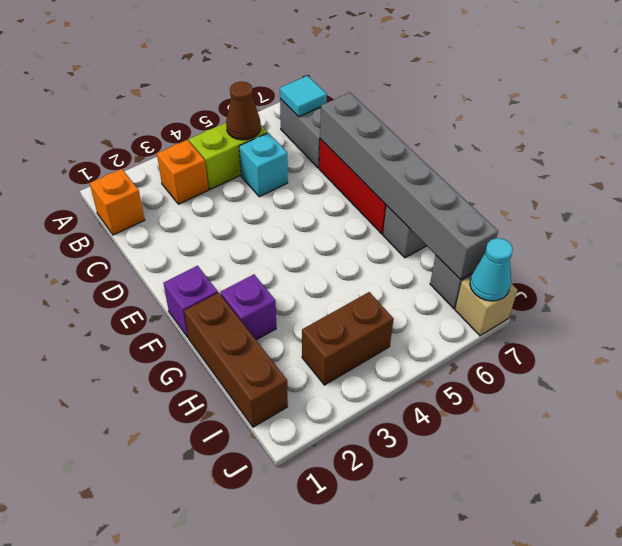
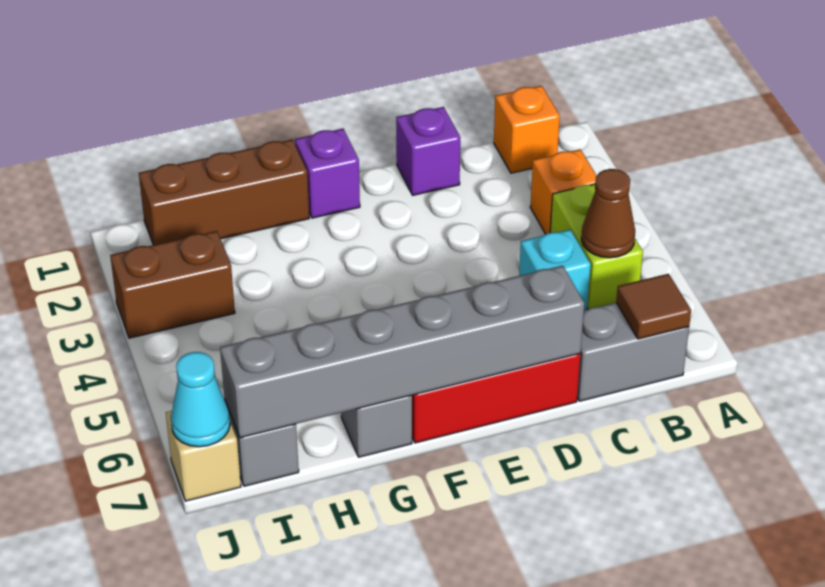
cyan tile B7 level 2 -> brown tile B7 level 2
purple brick G2 level 1 -> purple brick D1 level 1
brown brick I3:I4 level 1 -> brown brick I3:J3 level 1

